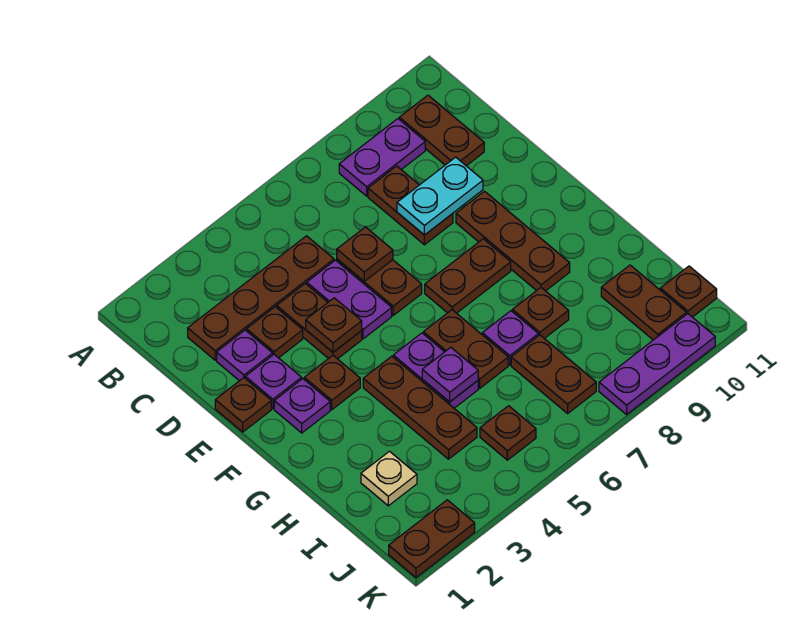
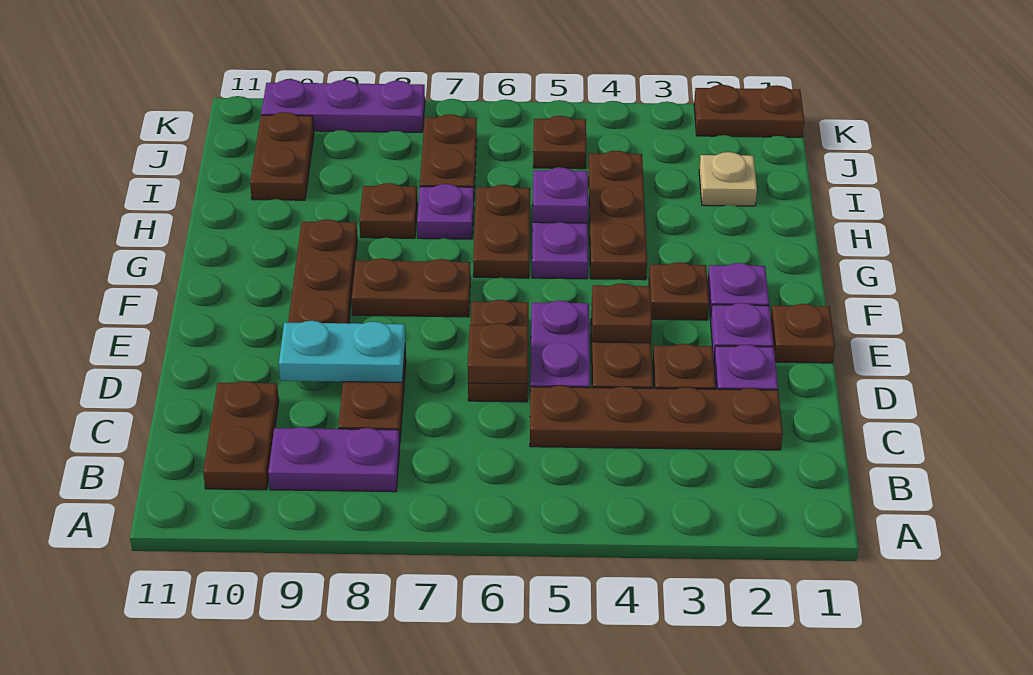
brown plate J11 level 1 -> none

